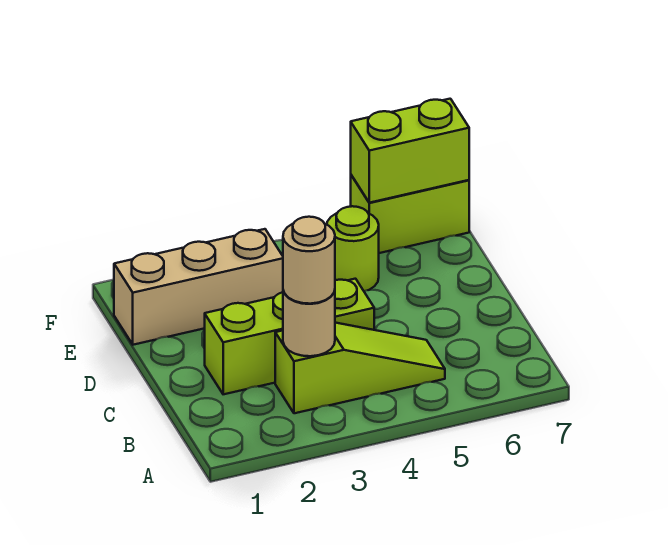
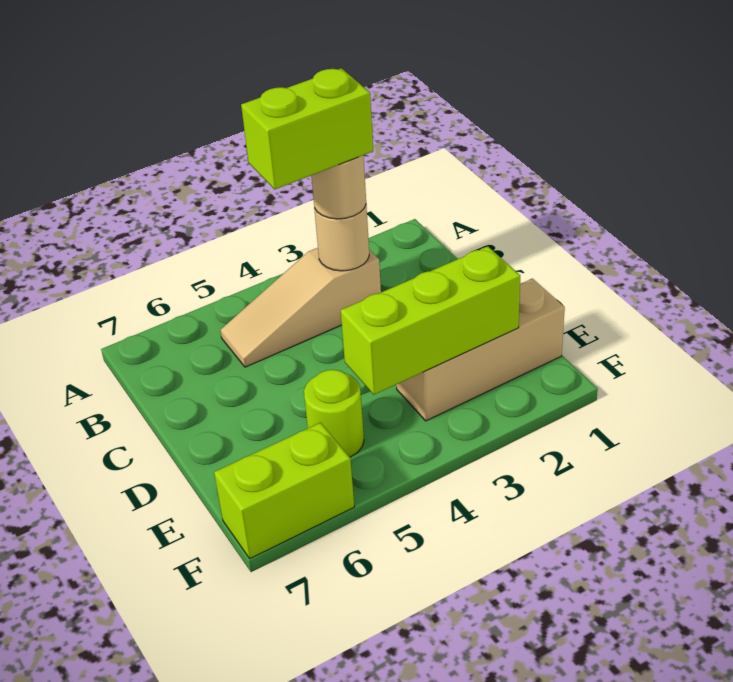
lime slope B3:B5 level 1 top 3 -> tan slope B3:B5 level 1 top 3
lime brick C2:C4 level 1 -> lime brick E2:E4 level 2
lime brick F6:F7 level 2 -> lime brick B3:B4 level 4

